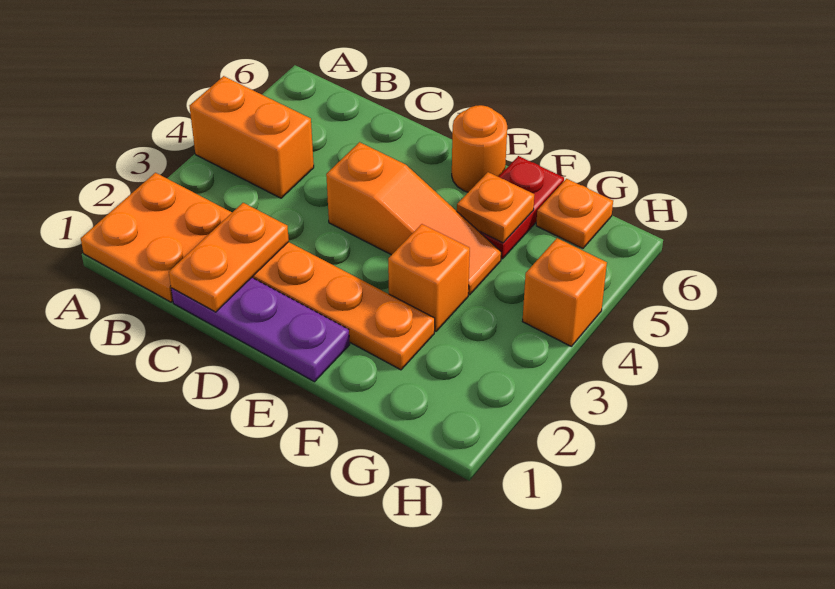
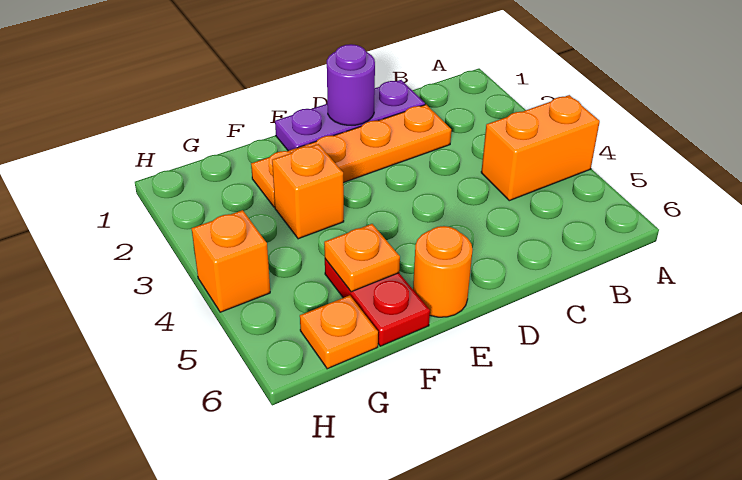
orange plate A1:B2 level 1 -> none
orange plate C1:C2 level 2 -> none
none -> purple round brick D1 level 2
orange slope D4:F4 level 1 top D -> none

